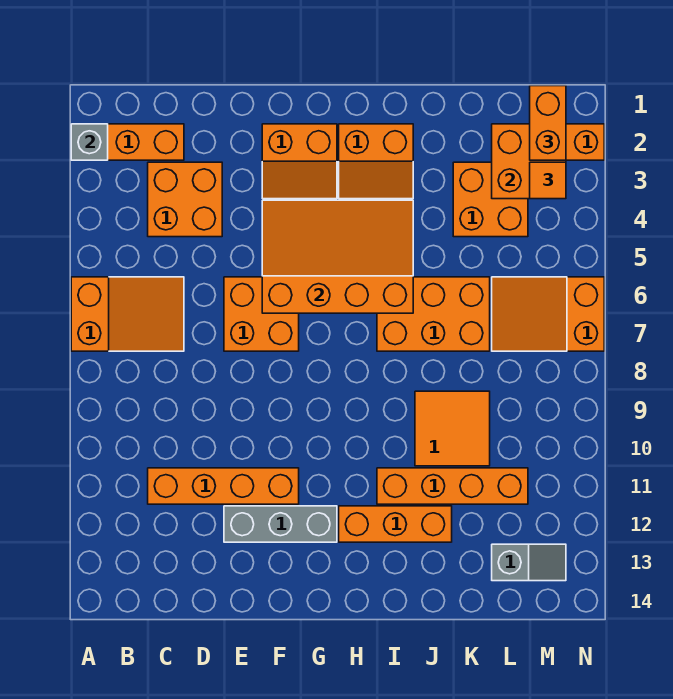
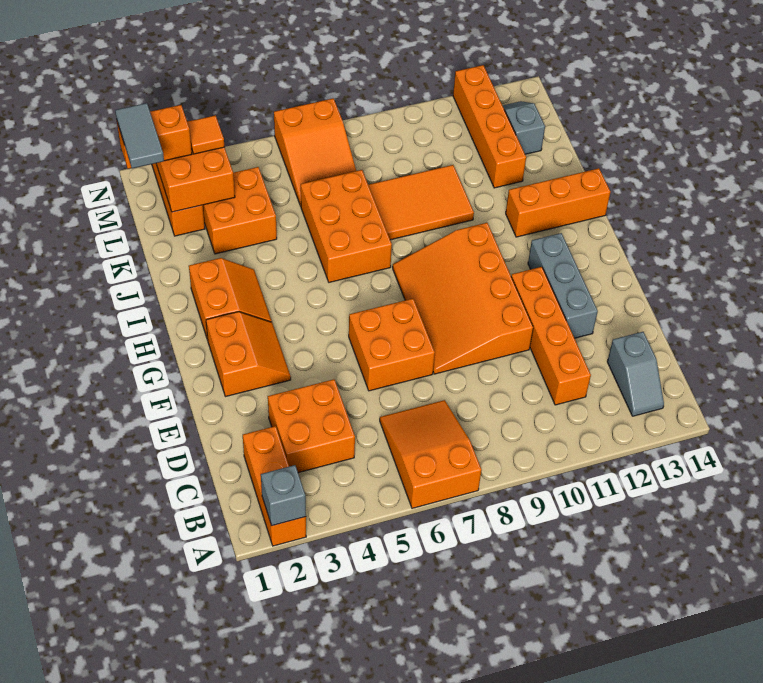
none -> grey slope B13:C13 level 1 top C
orange slope F4:I6 level 2 top 6 -> orange slope E8:H10 level 1 top 10
orange brick H12:J12 level 1 -> orange brick I12:I14 level 1
orange brick I11:L11 level 1 -> orange brick K12:N12 level 1
orange tile J9:K10 level 1 -> orange tile J8:K10 level 1
none -> grey tile L1:M1 level 4

